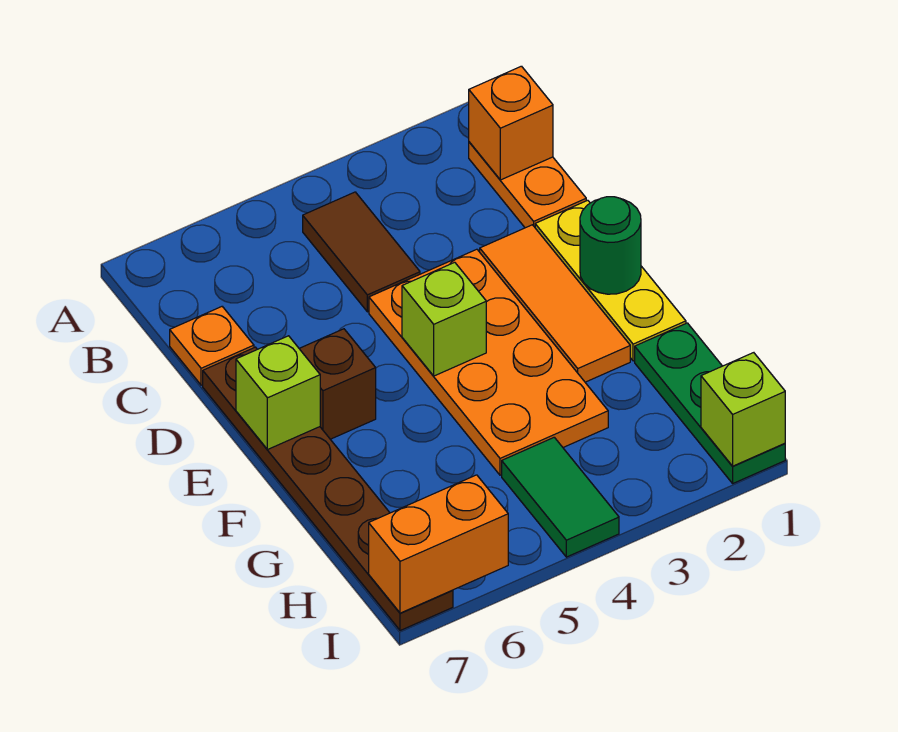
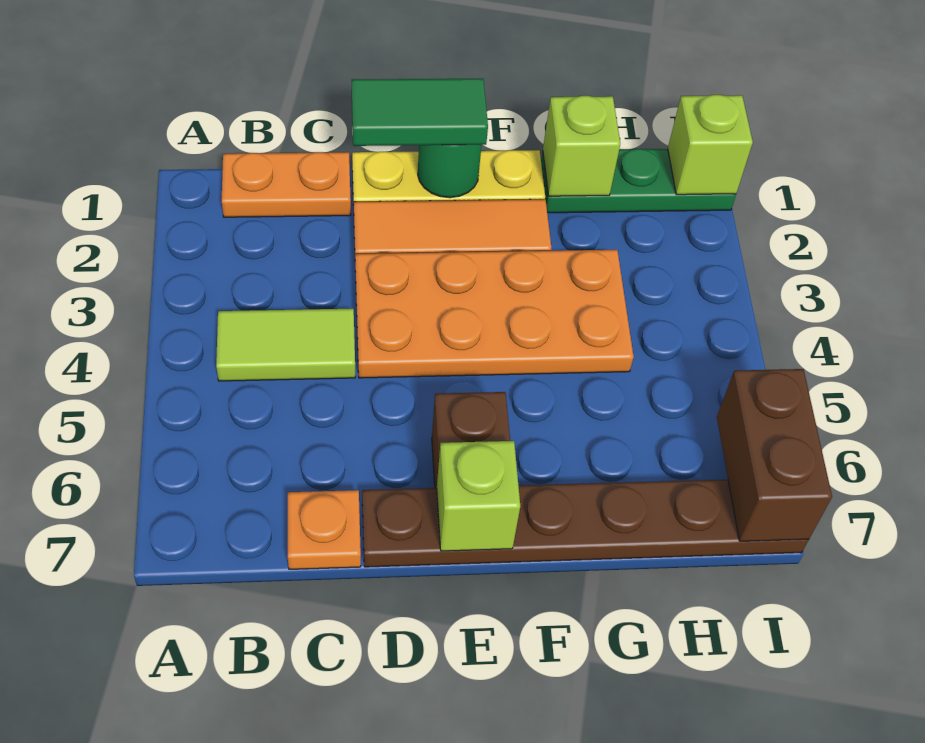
orange brick B1 level 2 -> none
brown tile B4:C4 level 1 -> lime tile B4:C4 level 1
lime brick E4 level 2 -> lime brick G1 level 2
green tile H4:I4 level 1 -> green tile D1:E1 level 3
orange brick I6:I7 level 2 -> brown brick I6:I7 level 2

